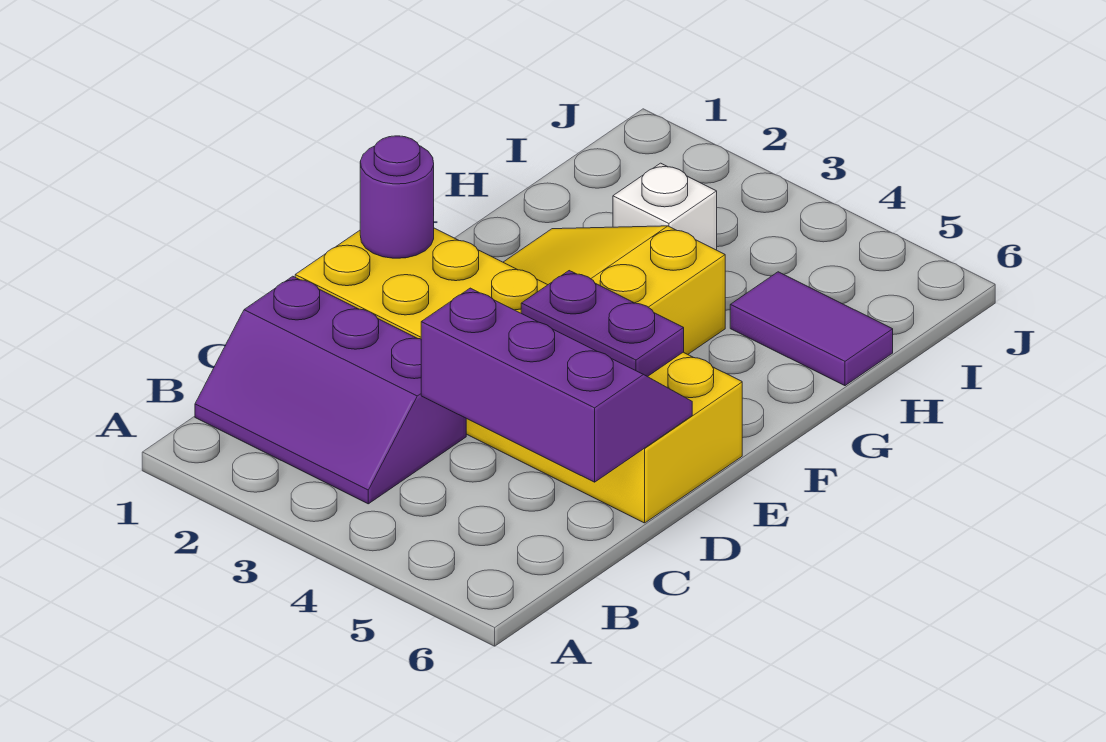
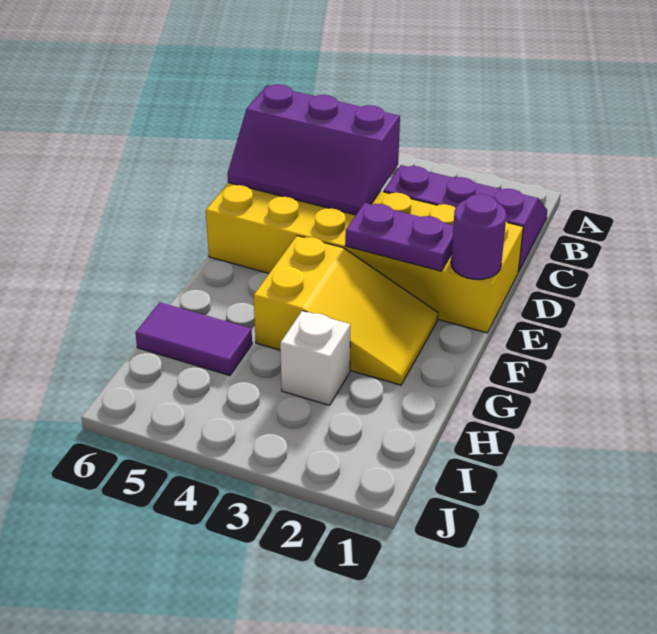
purple plate E4:E5 level 2 -> purple plate E2:E3 level 2

